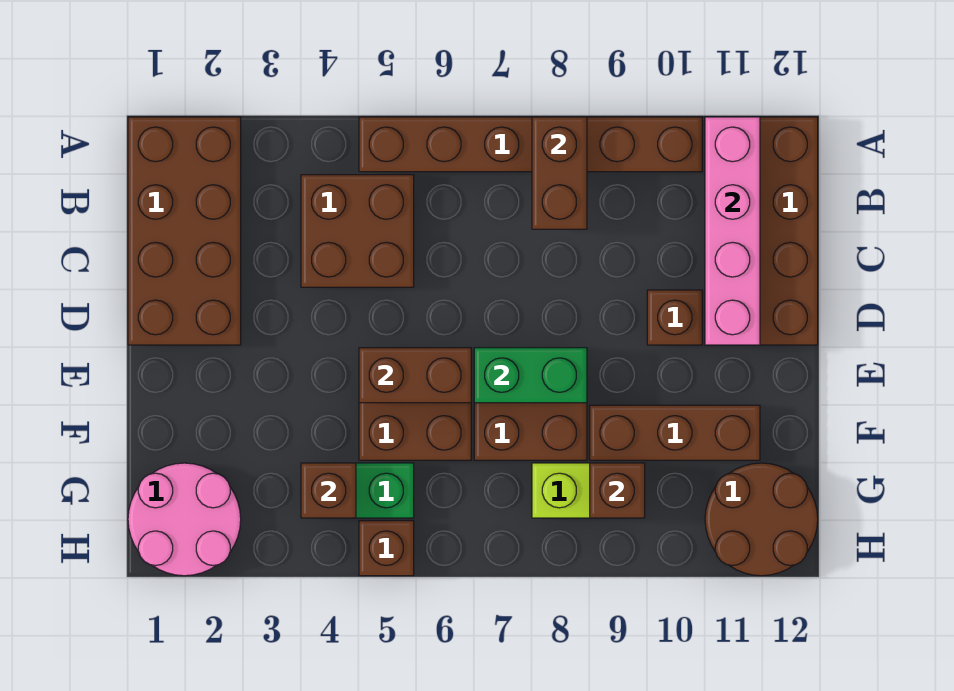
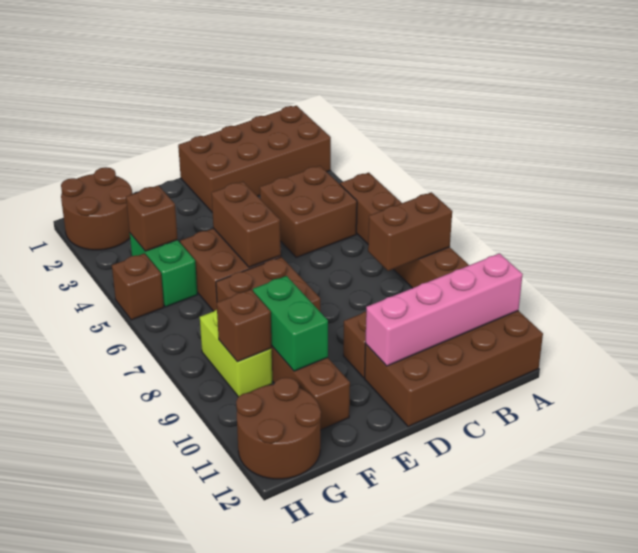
green brick E7:E8 level 2 -> green brick F9:F10 level 2
pink round brick G1:H2 level 1 -> brown round brick G1:H2 level 1

